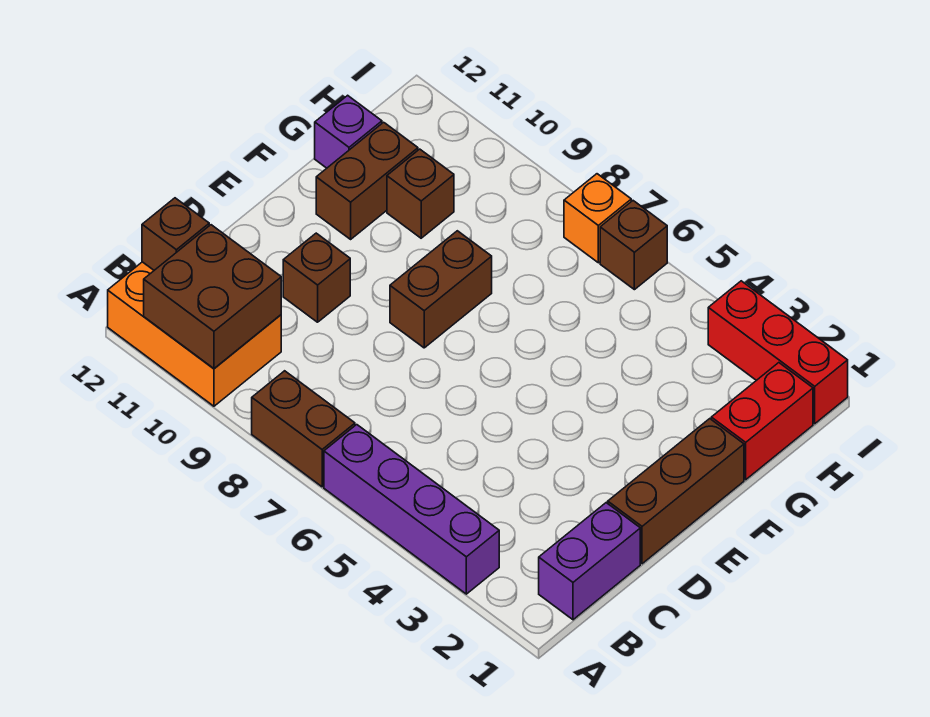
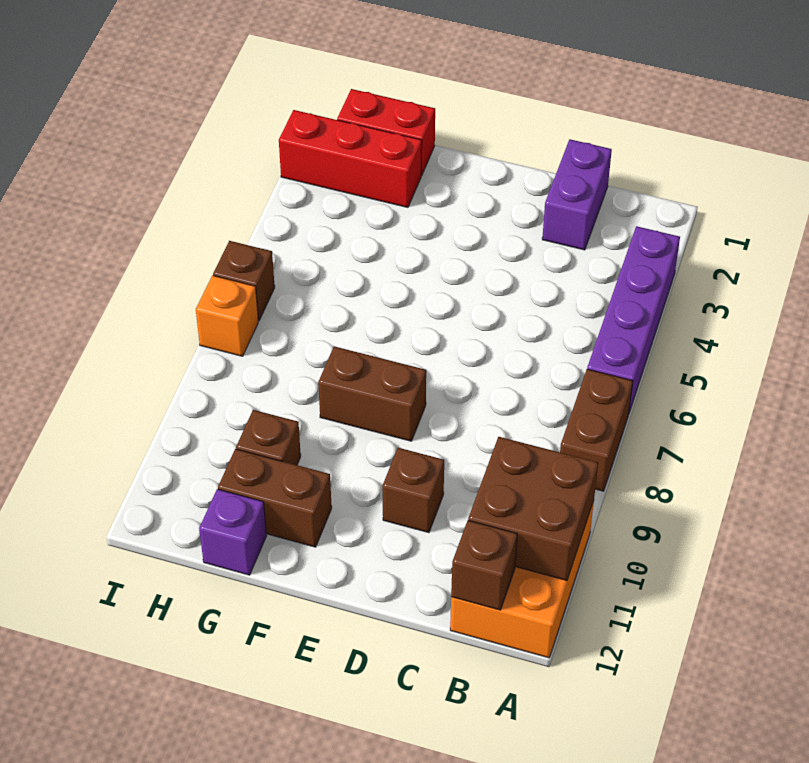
purple brick B1:C1 level 1 -> purple brick C1:C2 level 1
brown brick D1:F1 level 1 -> none
red brick I1:I3 level 1 -> red brick G2:I2 level 1

